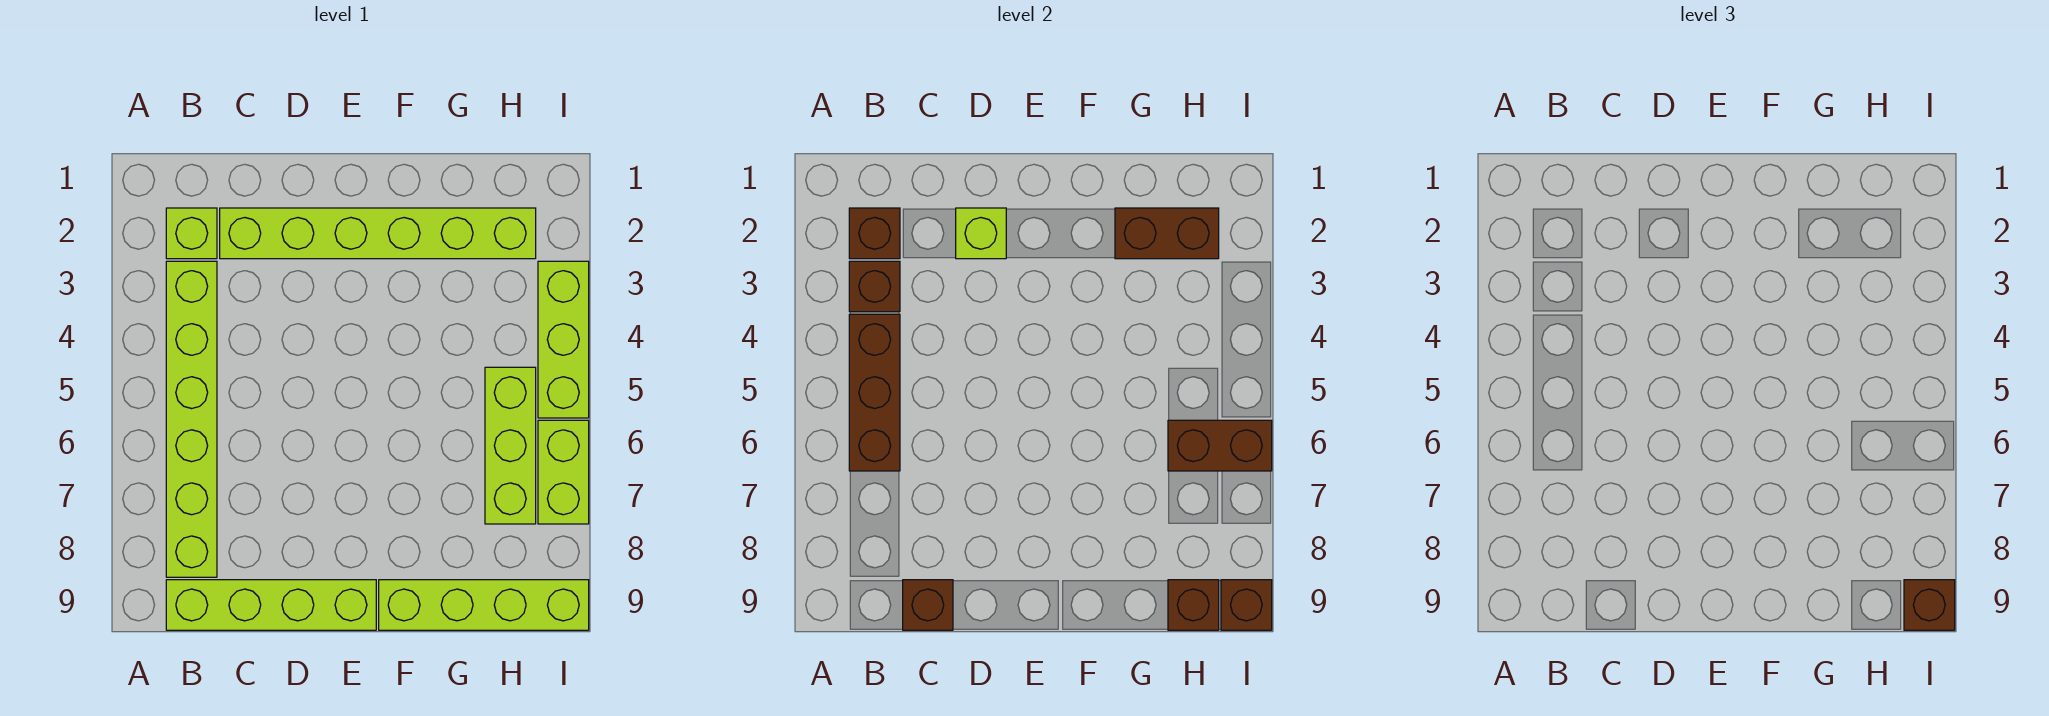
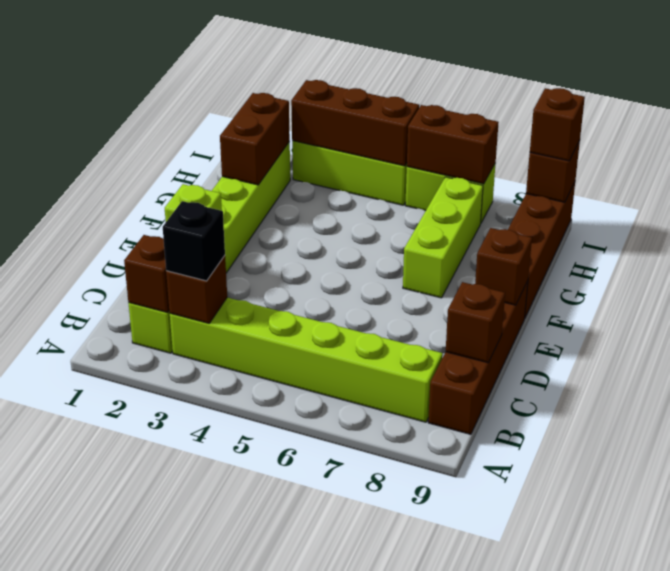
none -> black brick B3 level 3
brown brick B4:B6 level 2 -> brown brick I3:I5 level 2
lime brick B9:E9 level 1 -> brown brick B9:E9 level 1
lime brick F9:I9 level 1 -> brown brick F9:I9 level 1
lime brick H5:H7 level 1 -> lime brick F7:H7 level 1
brown brick H6:I6 level 2 -> brown brick I6:I7 level 2
brown brick H9 level 2 -> brown brick E9 level 2

